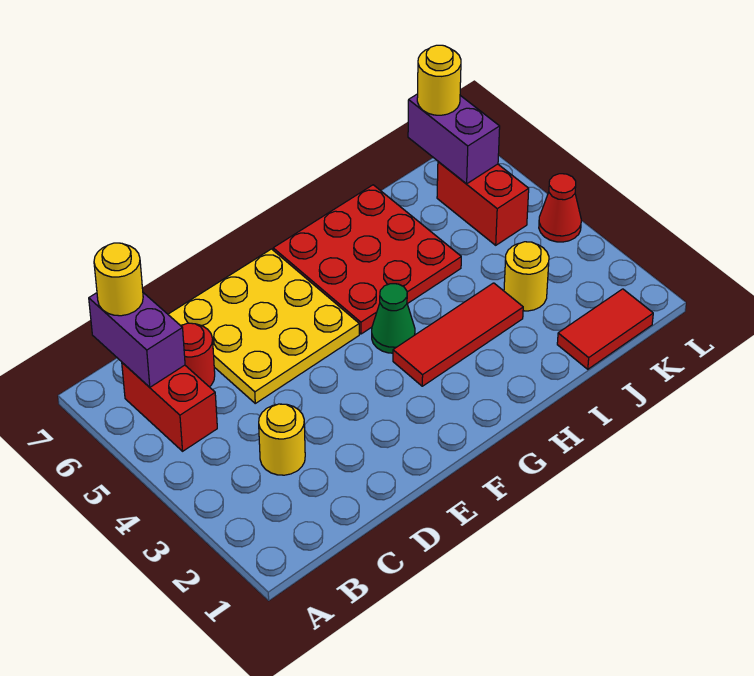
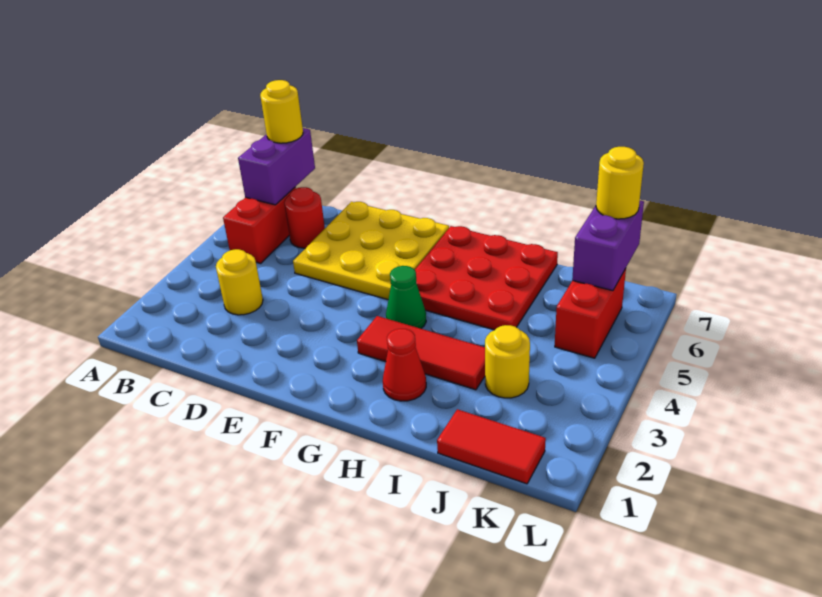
red cone L4 level 1 -> red cone H2 level 1

